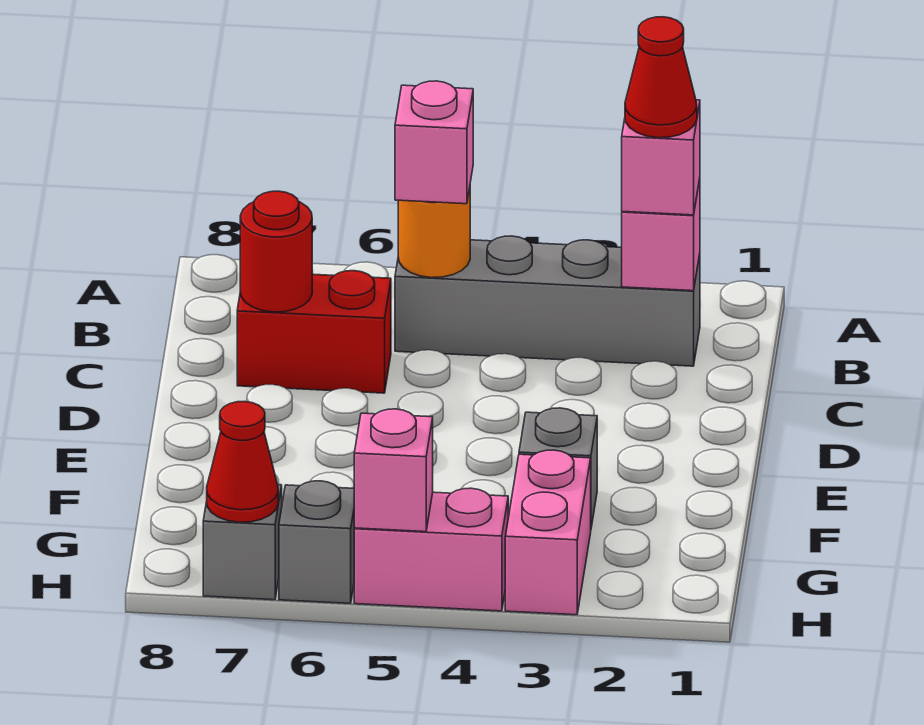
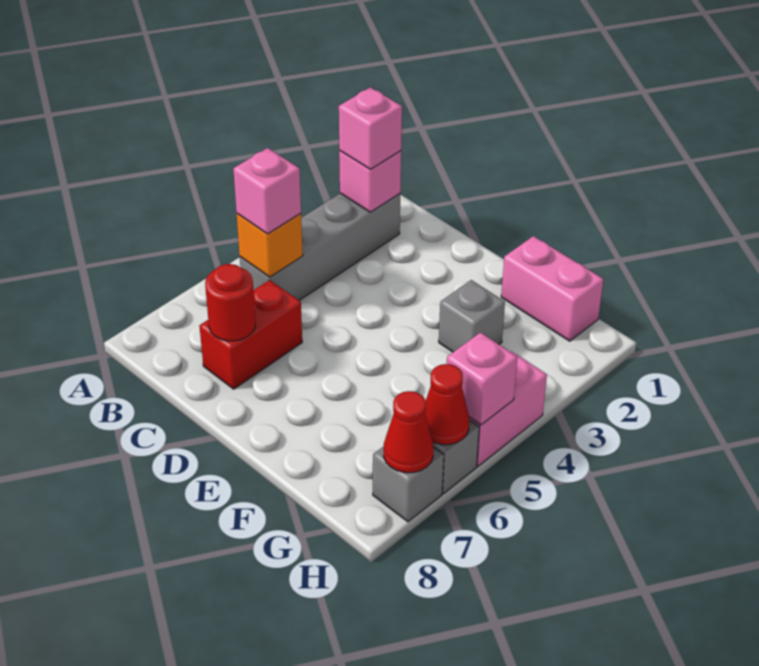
red cone B2 level 4 -> red cone H6 level 2
orange round brick B5 level 2 -> orange brick B5 level 2
pink brick G3:H3 level 1 -> pink brick F1:G1 level 1

